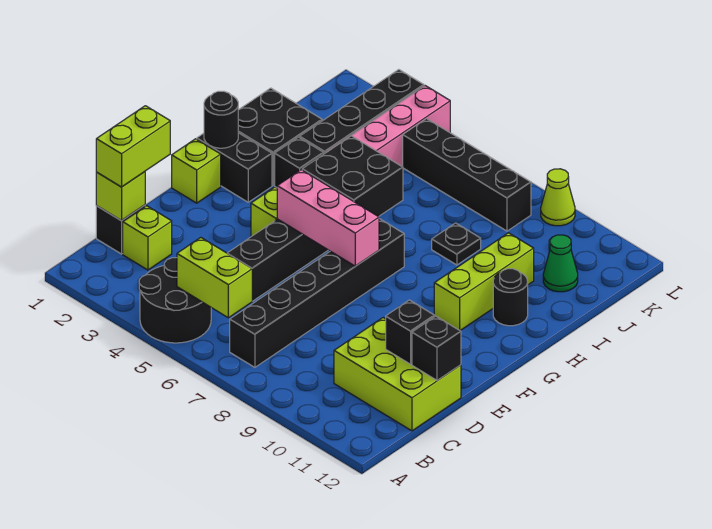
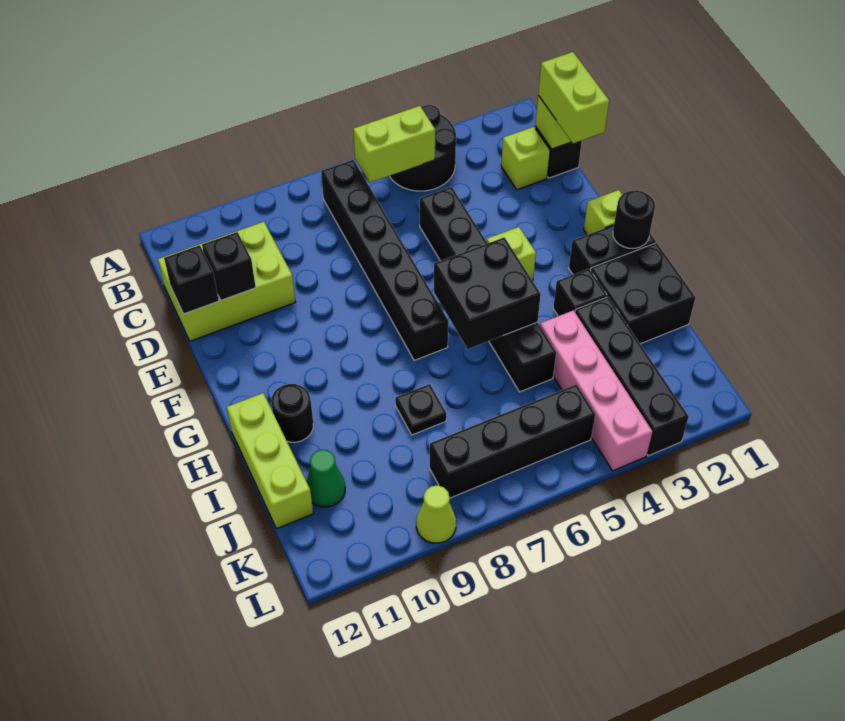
pink brick F5:F7 level 2 -> none
lime brick G10:I10 level 1 -> lime brick H12:J12 level 1

